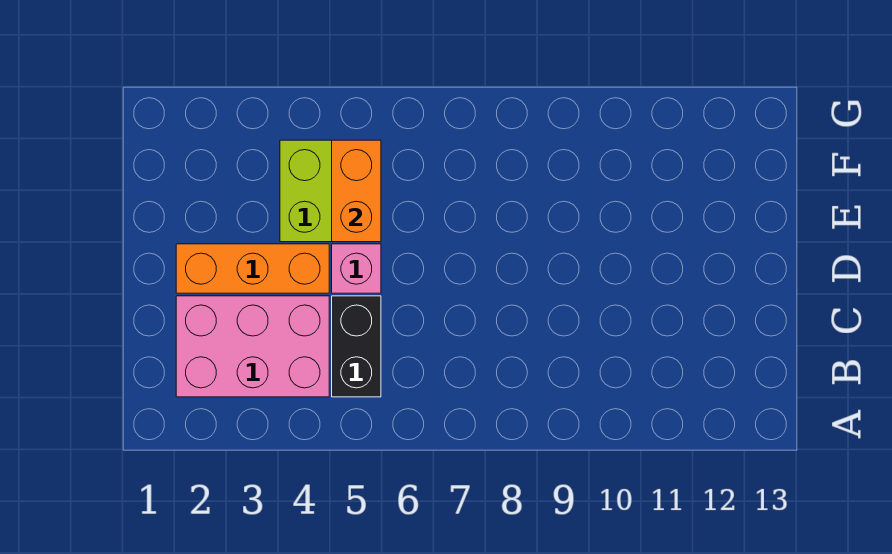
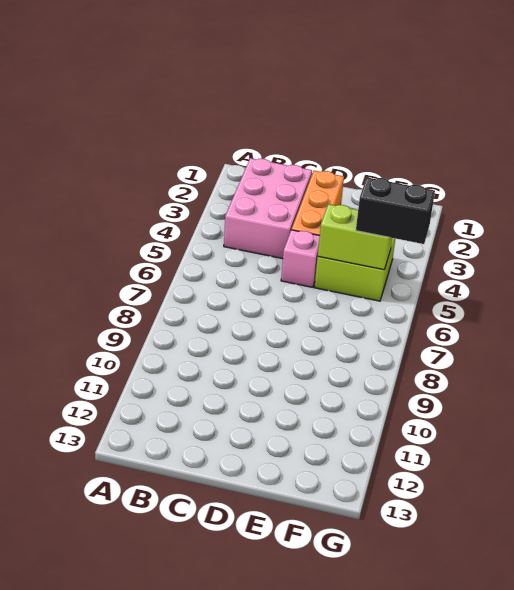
black brick B5:C5 level 1 -> black brick F5:G5 level 3
orange brick E5:F5 level 2 -> lime brick E5:F5 level 2

